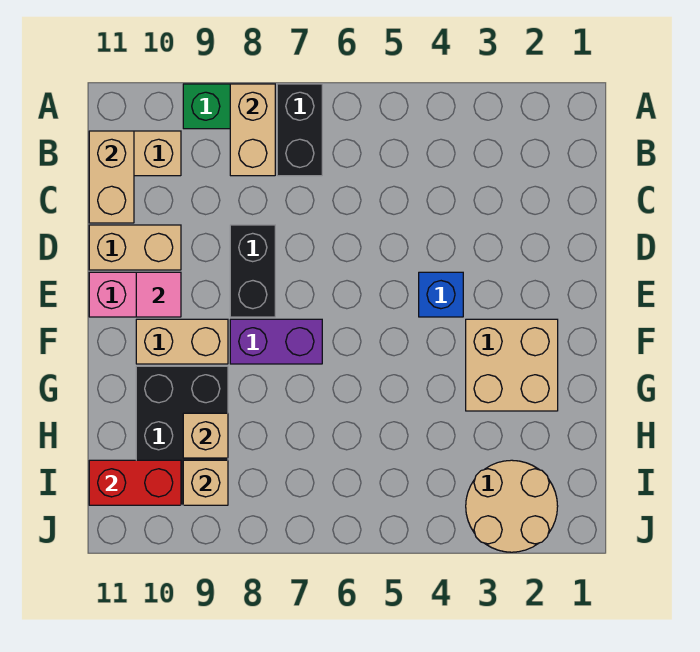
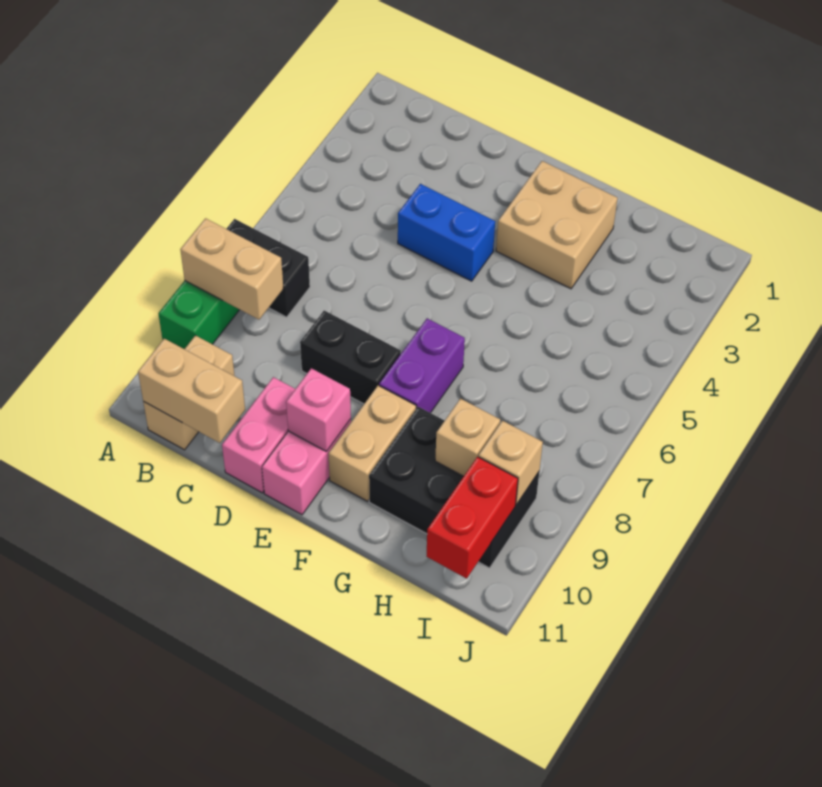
tan brick D10:D11 level 1 -> pink brick D10:D11 level 1
blue brick E4 level 1 -> blue brick D4:E4 level 1
pink tile E10 level 2 -> pink brick E10 level 2
tan round brick I2:J3 level 1 -> none

